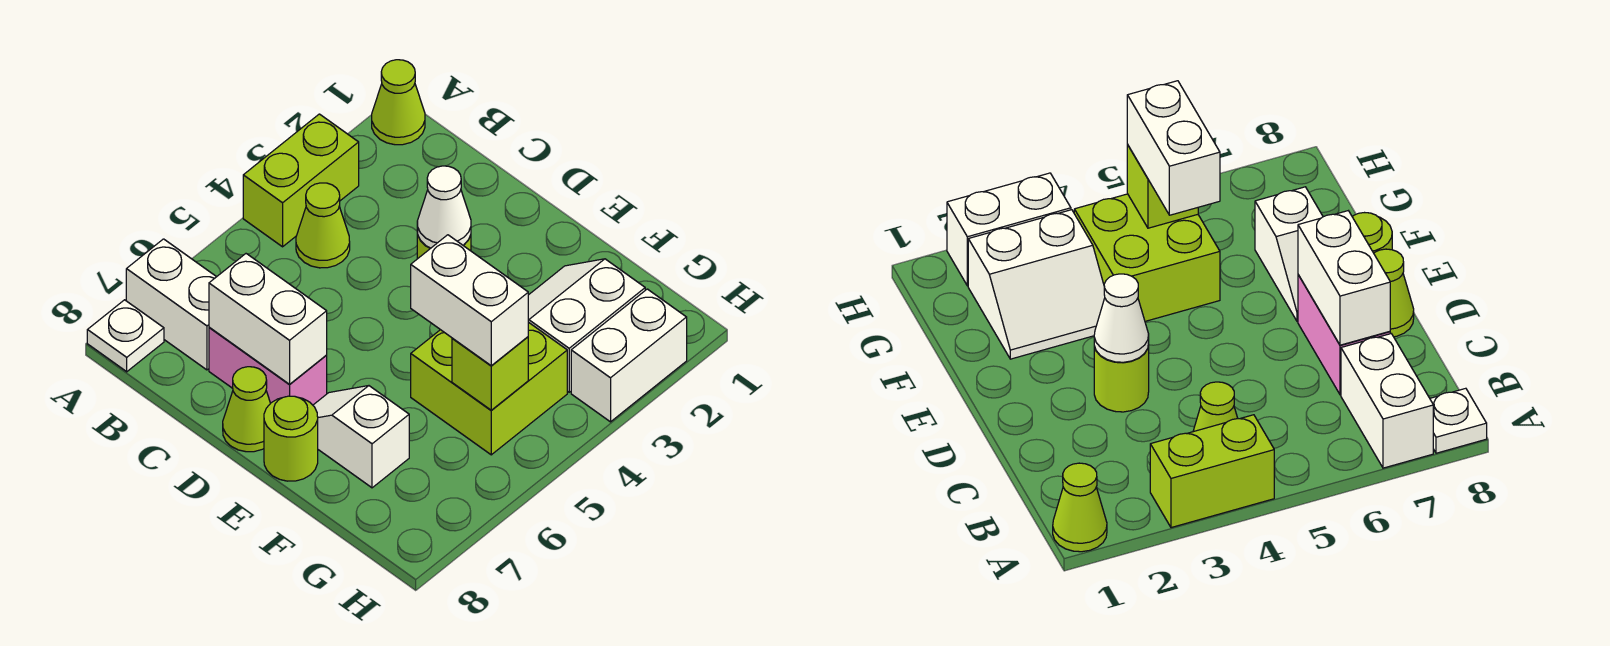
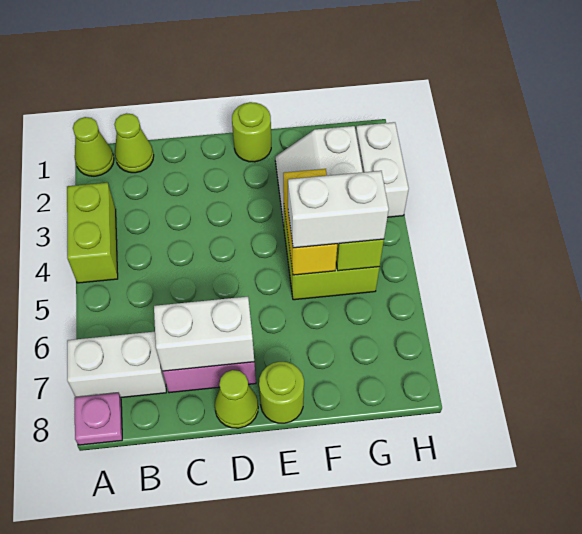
white plate A8 level 1 -> pink plate A8 level 1
lime cone B4 level 1 -> lime cone B1 level 1
lime round brick D3 level 1 -> lime round brick E1 level 1
white cone D3 level 2 -> none
white slope E7:F7 level 1 top F -> none
none -> yellow brick F4:F5 level 2

